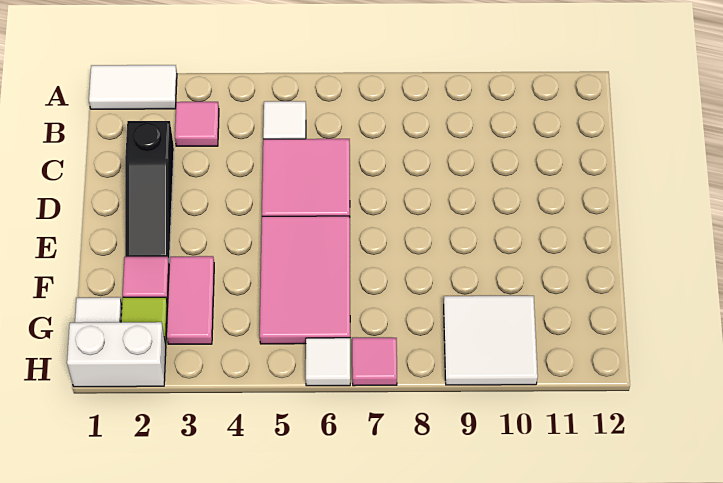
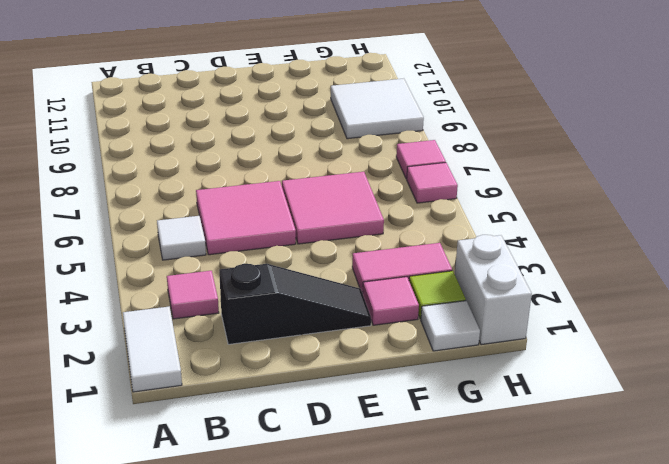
pink tile E5:G6 level 1 -> pink tile E5:F6 level 1
white tile H6 level 1 -> pink tile H6 level 1

